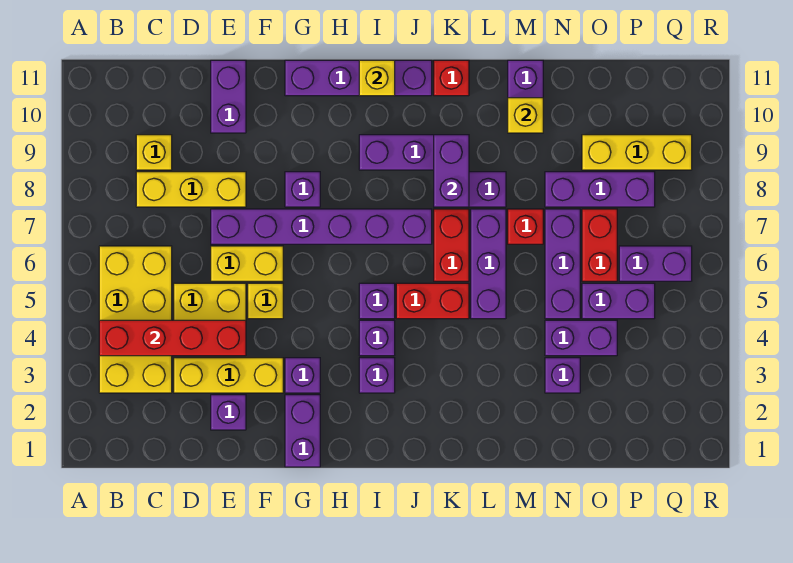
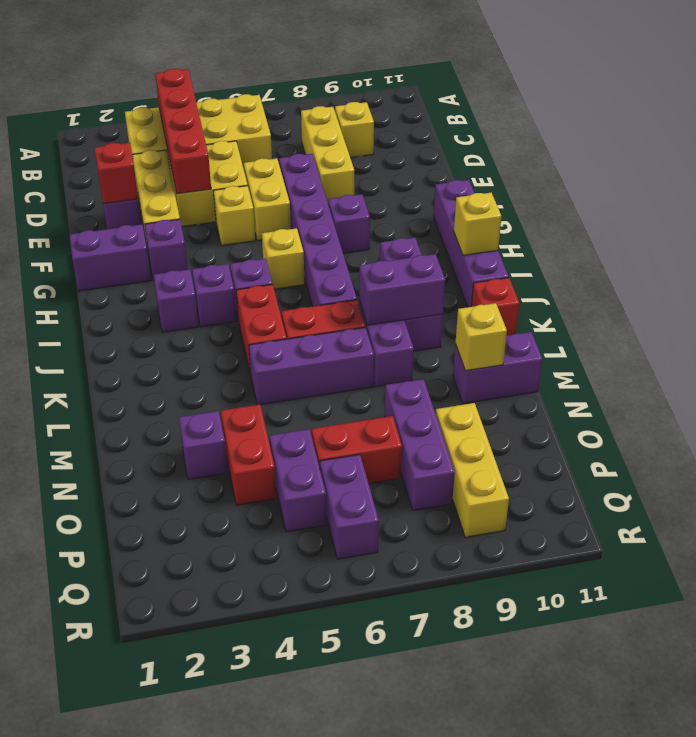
purple brick E10:E11 level 1 -> none
none -> yellow brick H6 level 1
red brick M7 level 1 -> red brick E2 level 2
purple brick N4:O4 level 1 -> red brick N4:O4 level 1
purple brick N5:N7 level 1 -> none

